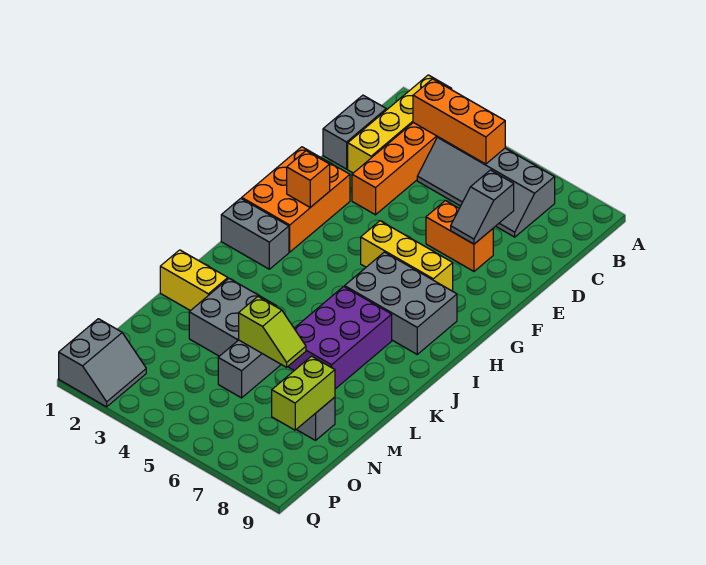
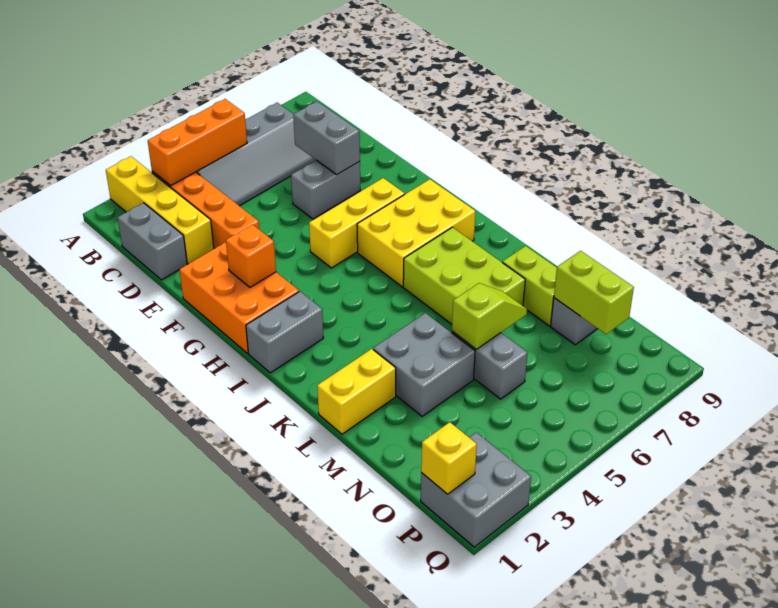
grey slope D7:E7 level 2 top D -> grey brick D7:E7 level 2
orange brick E6:E7 level 1 -> grey brick E6:E7 level 1
grey brick H6:I8 level 1 -> yellow brick H6:I8 level 1
purple brick J6:L7 level 1 -> lime brick J6:L7 level 1
none -> lime brick L8:M8 level 1
grey slope P1:Q2 level 1 top 1 -> grey brick P1:Q2 level 1
none -> yellow brick P1 level 2

